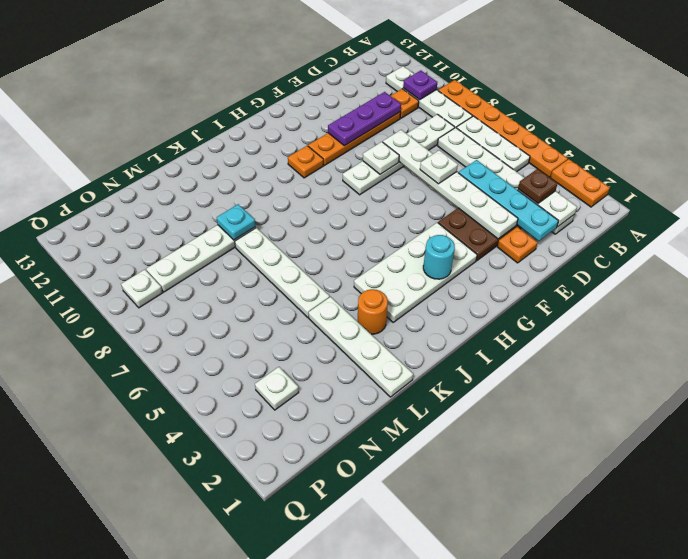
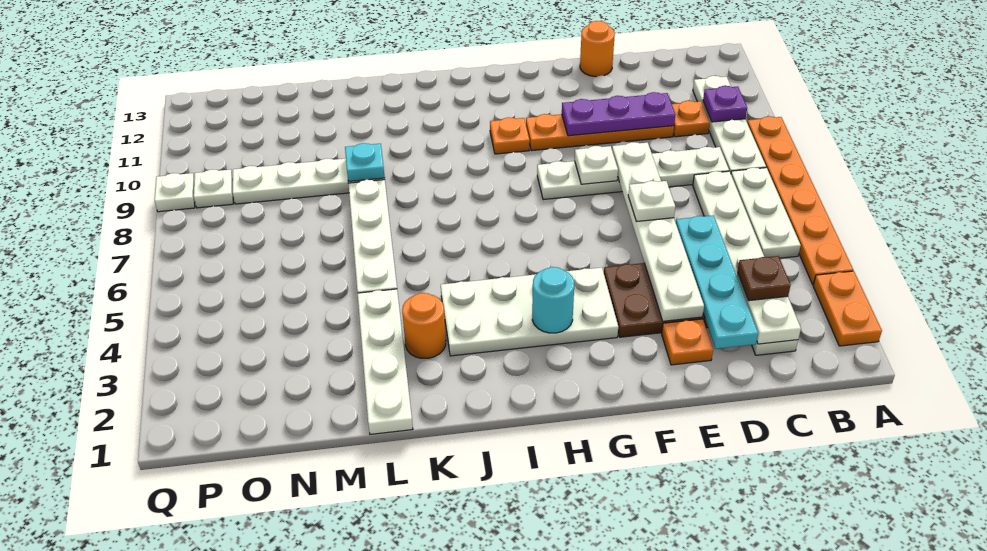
none -> orange round brick E13 level 1
white plate O3 level 1 -> white plate Q9 level 1

